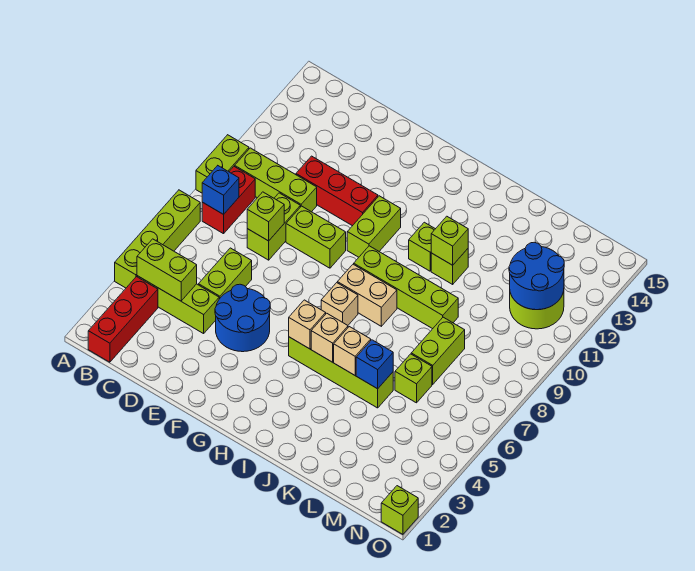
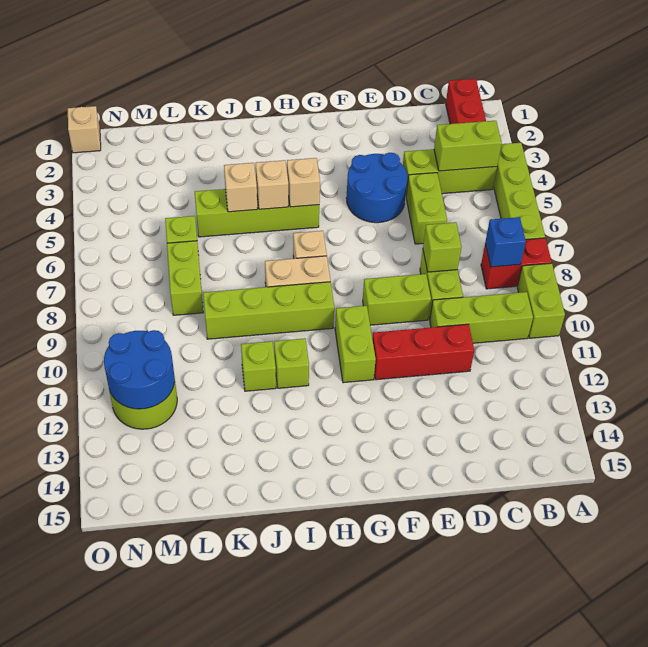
red brick B8:B9 level 1 -> red brick A8:B8 level 1
lime brick J11 level 2 -> none
blue brick K5 level 2 -> none
lime brick O1 level 1 -> tan brick O1 level 1

